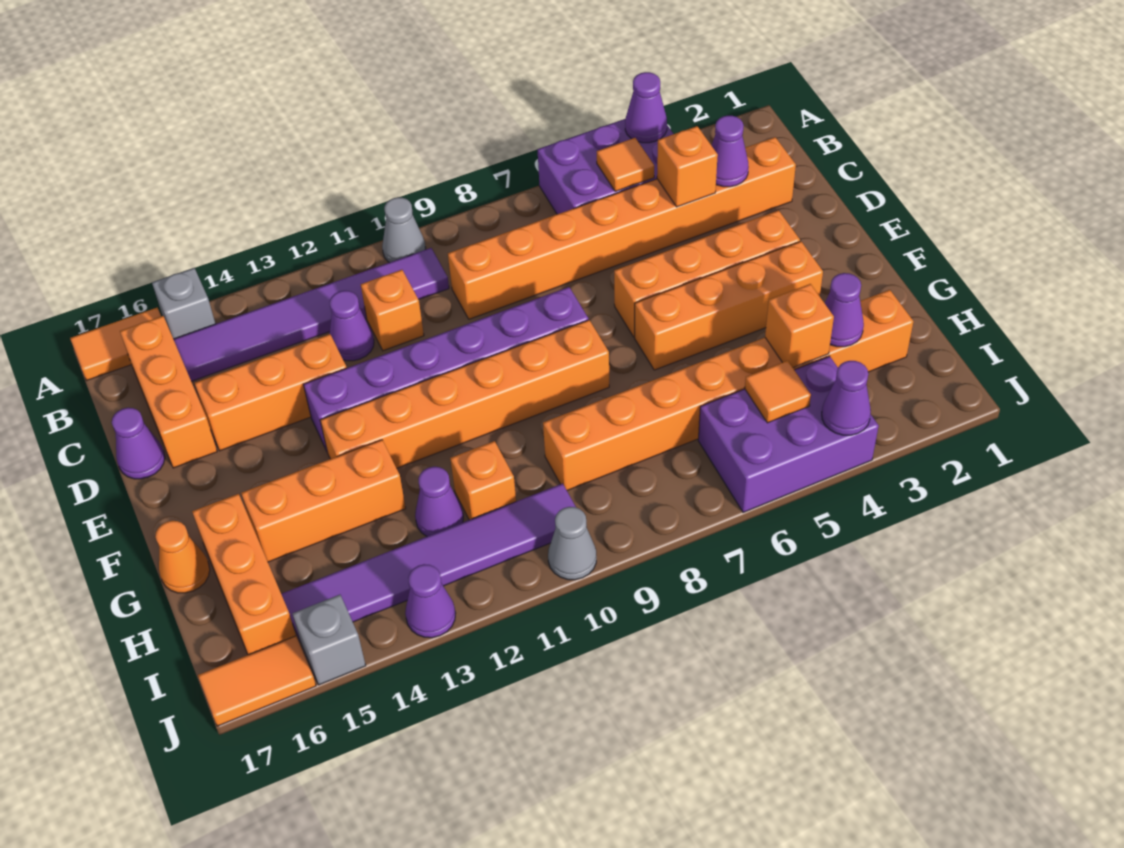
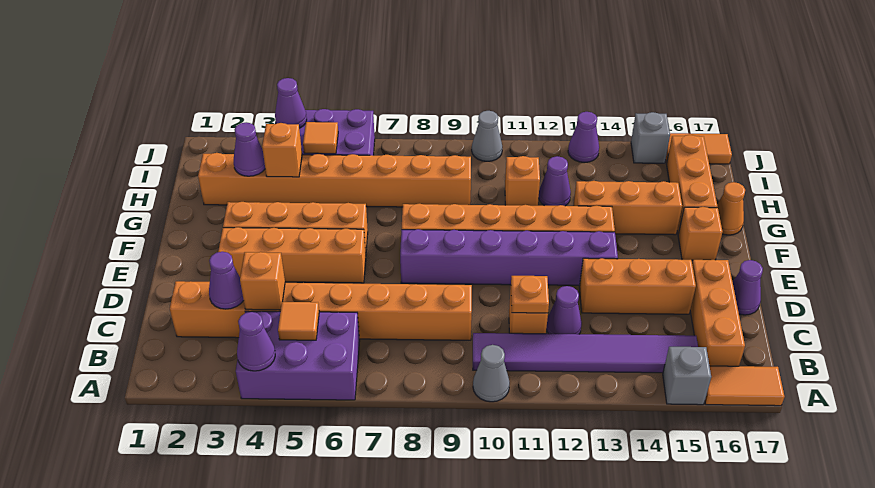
none -> orange plate C11 level 2
none -> orange brick F16 level 1
purple tile I10:I15 level 1 -> none

